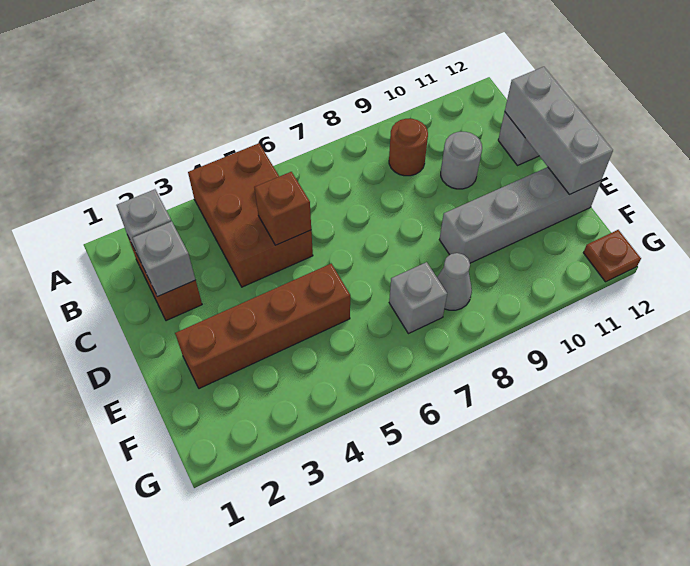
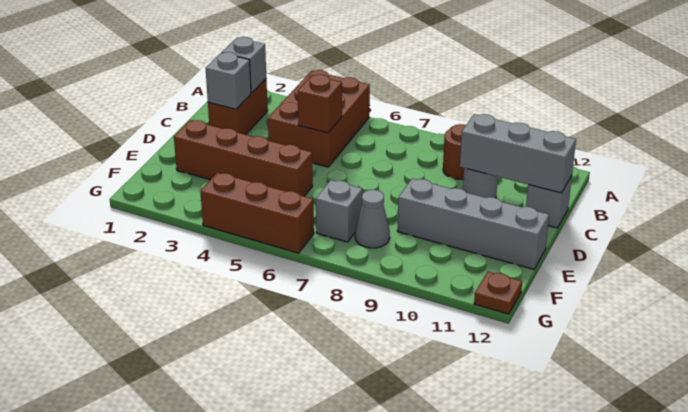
grey brick C12:E12 level 2 -> grey brick C10:C12 level 2
none -> brown brick G4:G6 level 1

